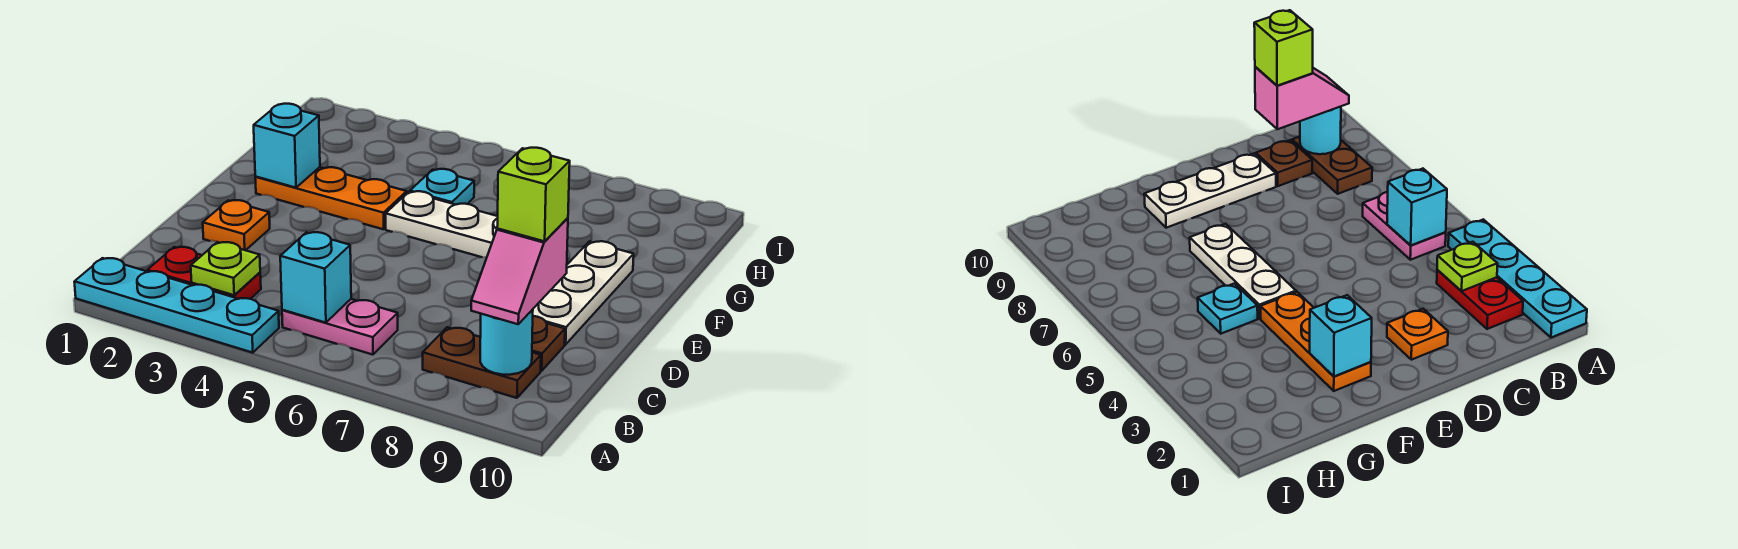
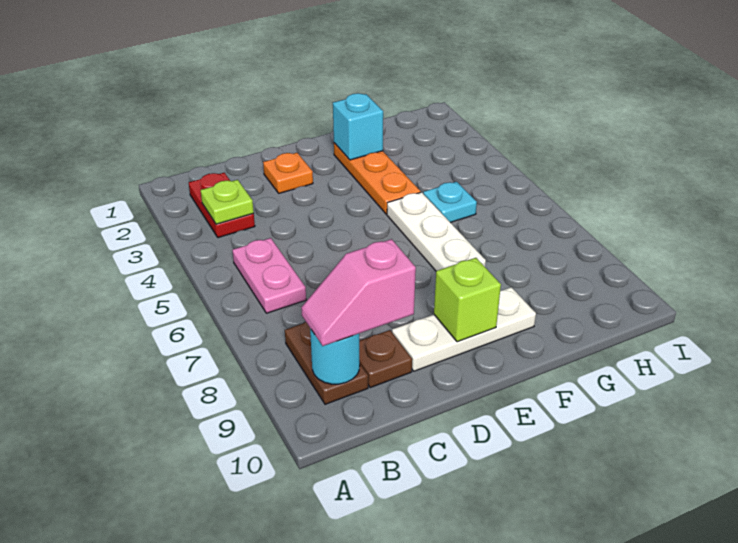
cyan plate A1:A4 level 1 -> none
cyan brick B5 level 2 -> none
lime brick C9 level 4 -> lime brick E9 level 2

